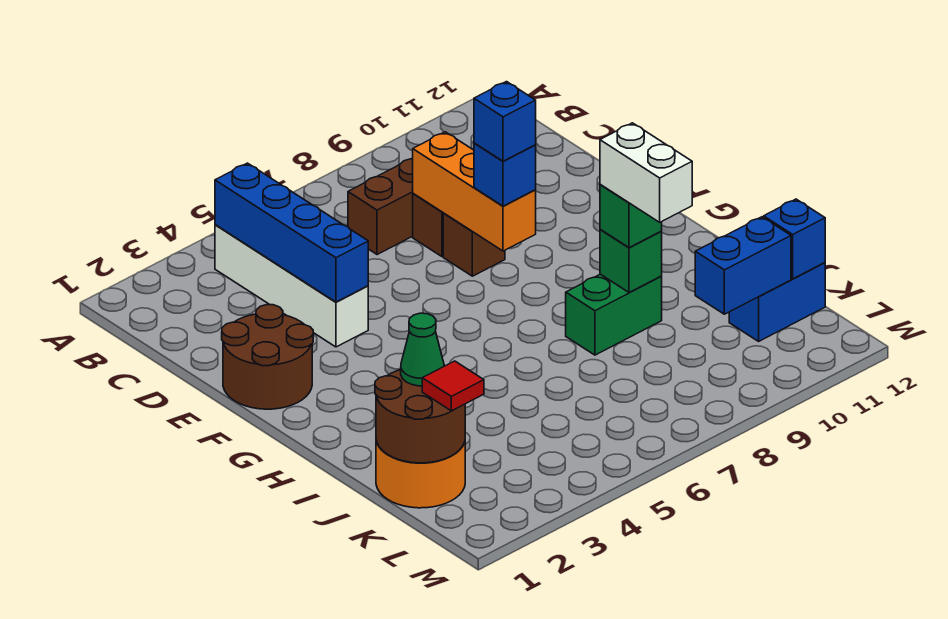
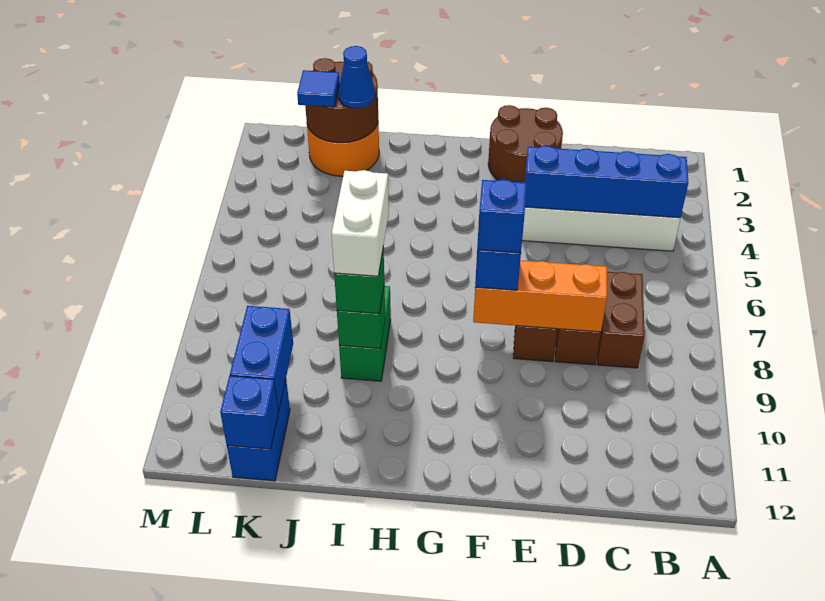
white brick I9:J9 level 4 -> white brick I8:I9 level 4
green cone J2 level 3 -> blue cone J2 level 3
red tile K2 level 3 -> blue tile K2 level 3

